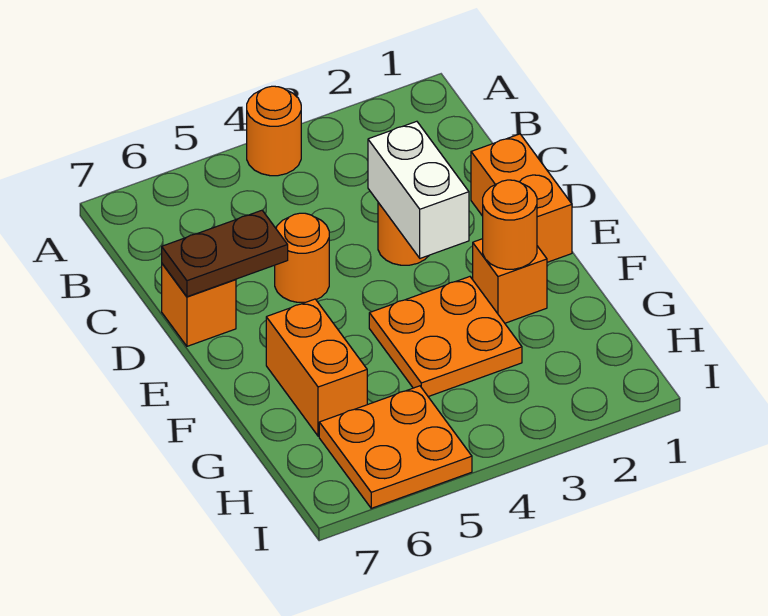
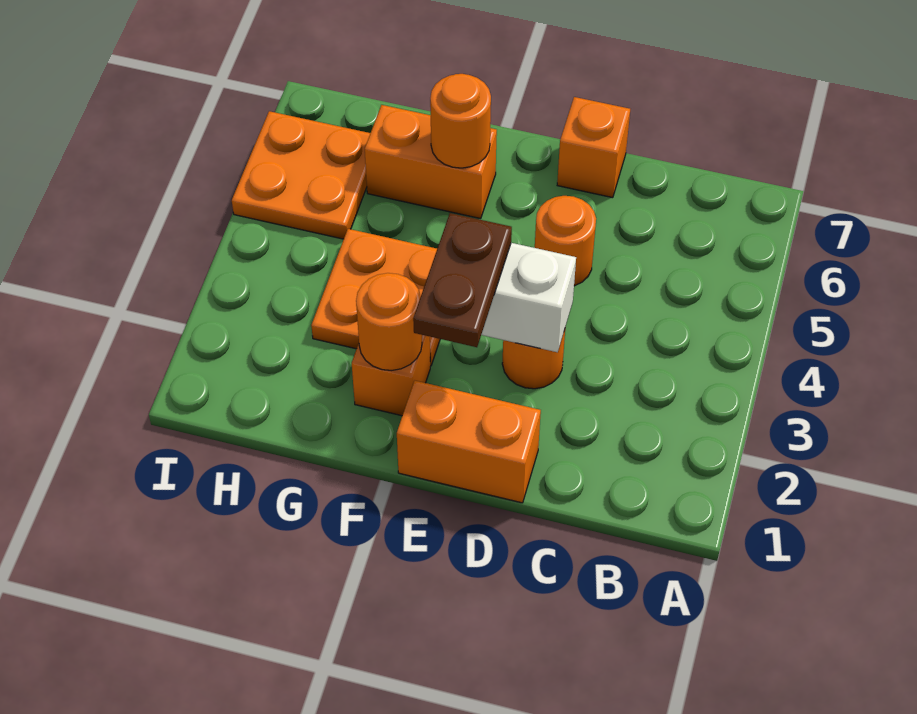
orange round brick A4 level 1 -> orange round brick F6 level 2
brown plate D6:D7 level 2 -> brown plate E2:E3 level 3

